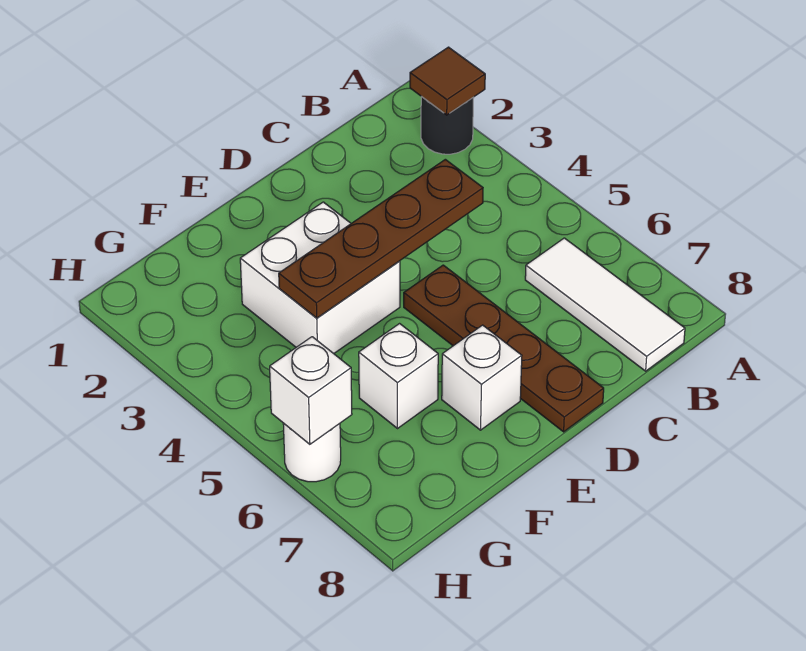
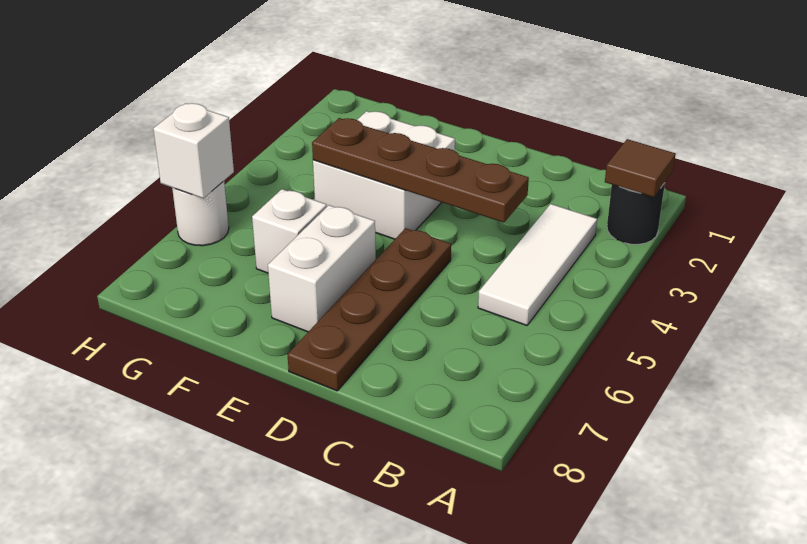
white tile B6:B8 level 1 -> white tile B3:B5 level 1
white brick E7 level 1 -> white brick E6:E7 level 1

